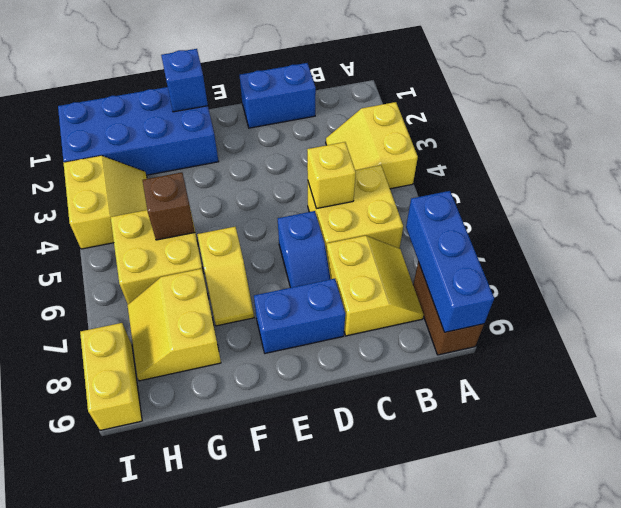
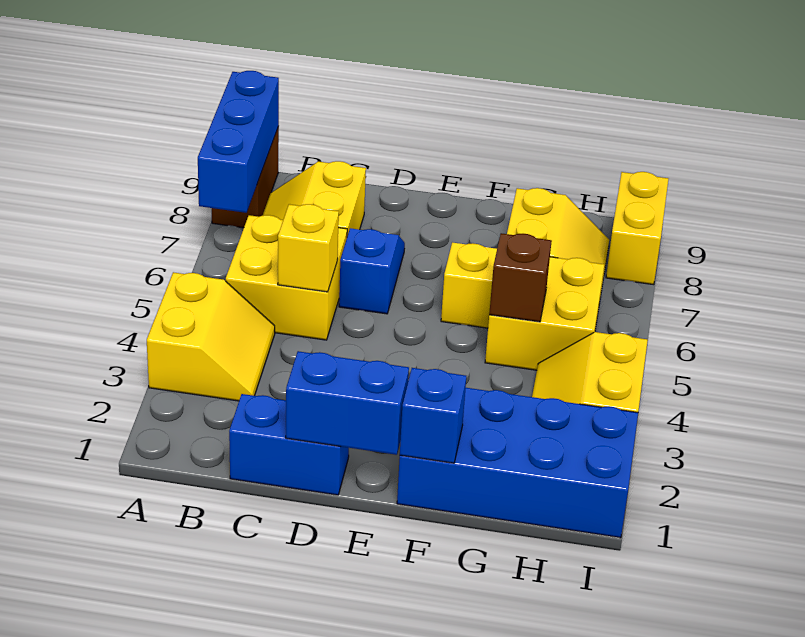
blue brick D8:E8 level 1 -> blue brick D1:E1 level 2

